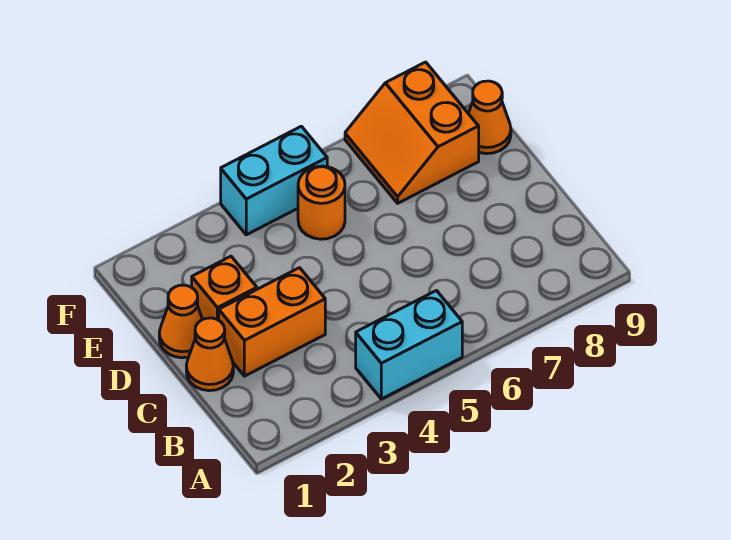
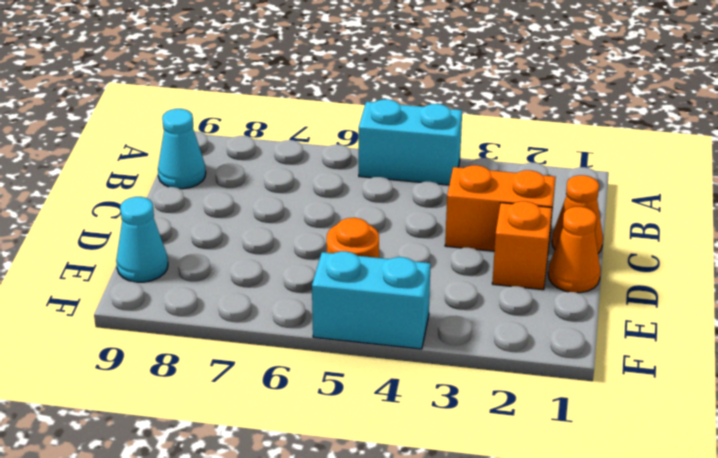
none -> cyan cone B9 level 1
orange slope E7:F8 level 1 top 8 -> none
orange cone E9 level 1 -> cyan cone E9 level 1

